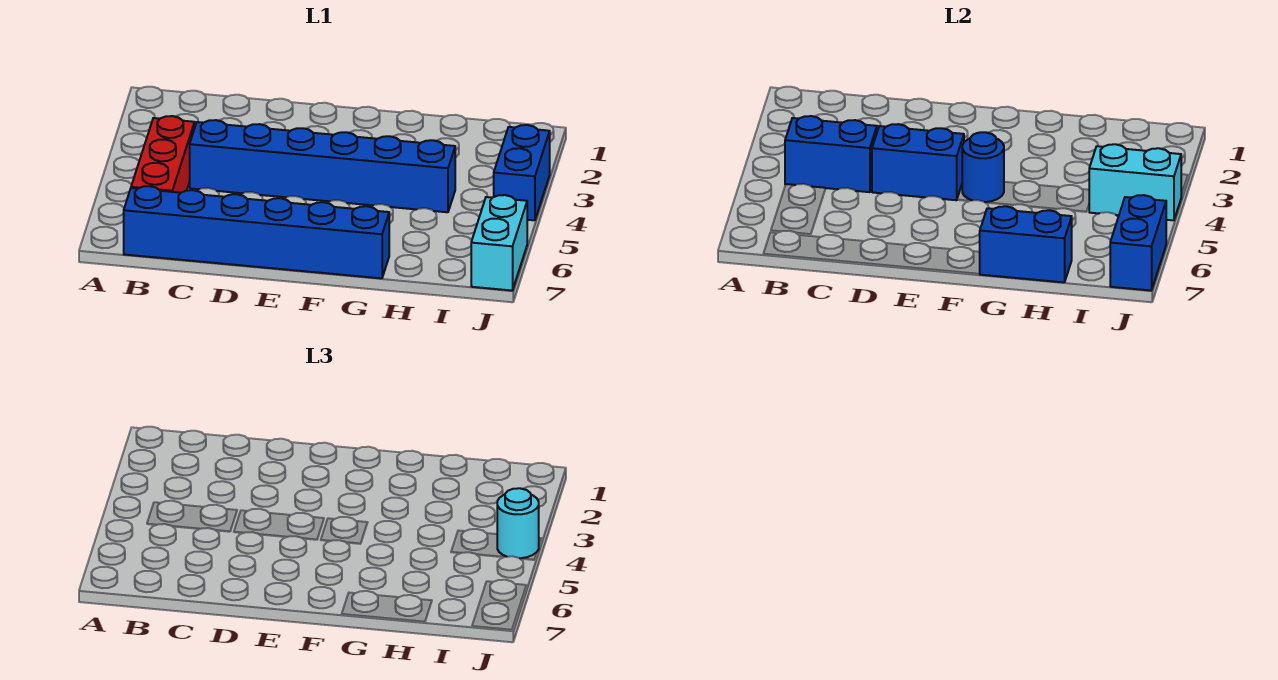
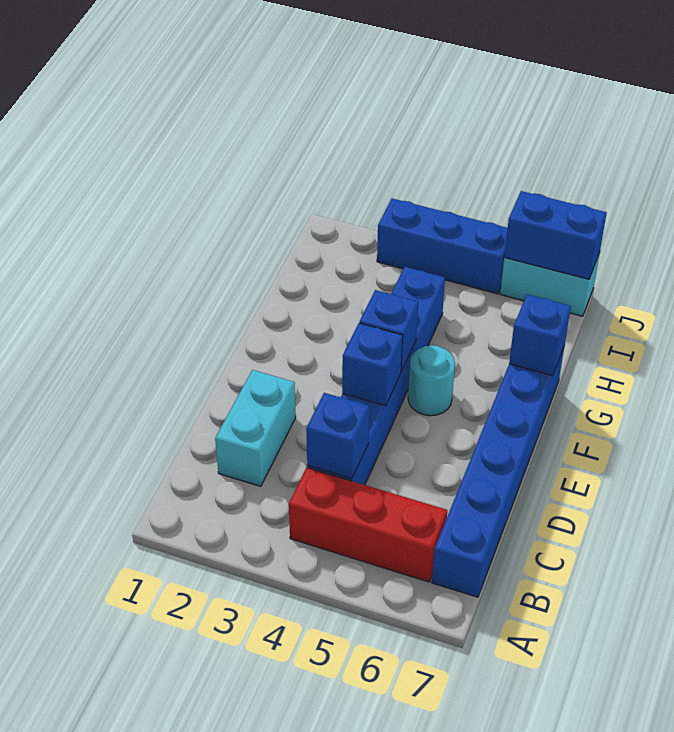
blue brick B4:C4 level 2 -> blue brick C4 level 2
blue brick D4:E4 level 2 -> blue brick E4 level 2
blue round brick F4 level 2 -> blue brick F4 level 2
blue brick G7:H7 level 2 -> blue brick G7 level 2
cyan brick I4:J4 level 2 -> cyan brick C2:D2 level 1
blue brick J3:J4 level 1 -> blue brick J3:J5 level 1
cyan round brick J4 level 3 -> cyan round brick F5 level 1

